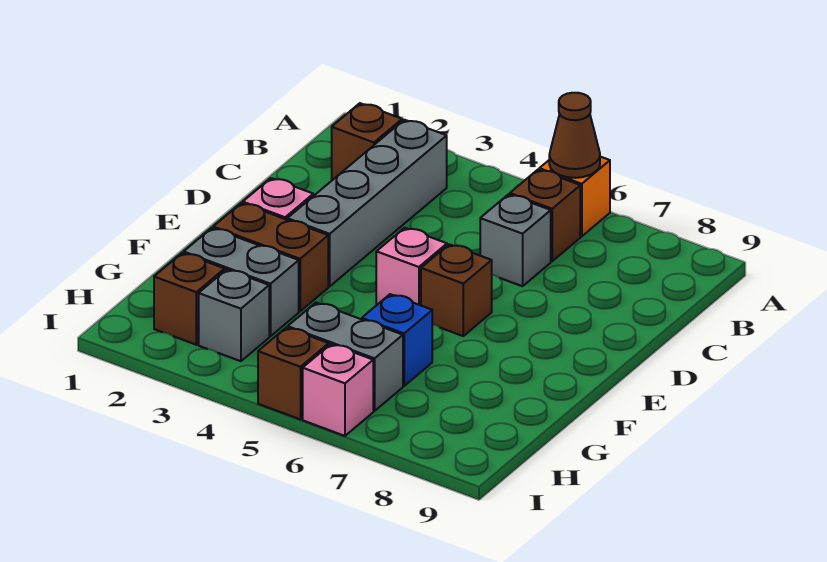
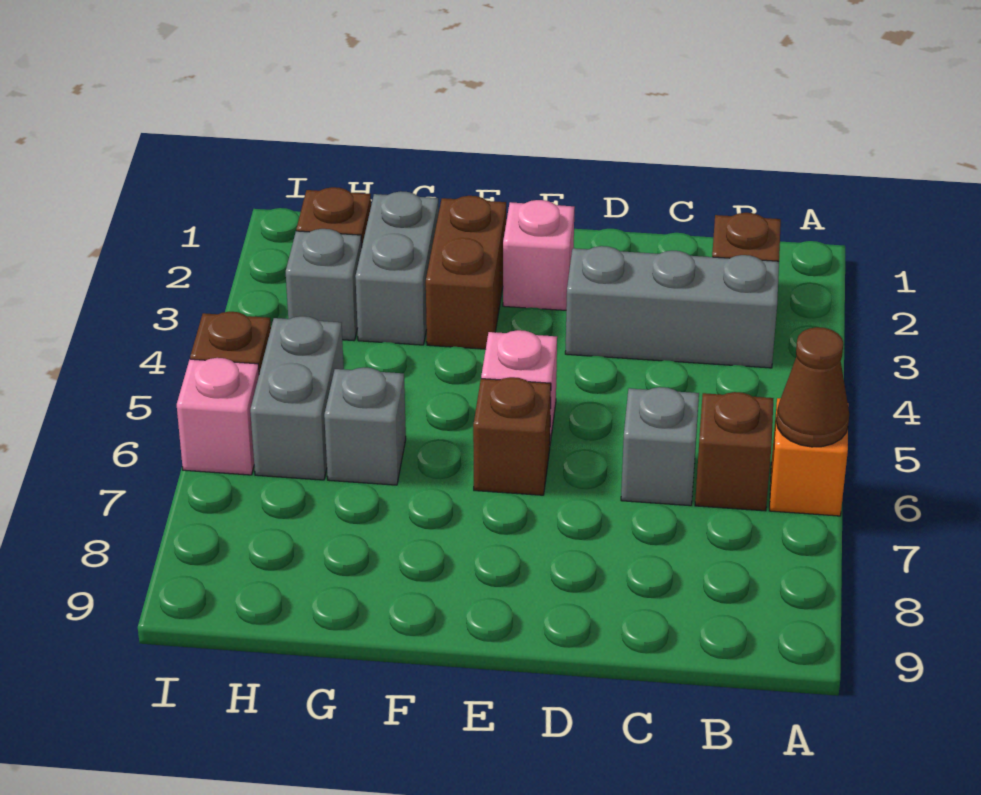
grey brick B3:E3 level 1 -> grey brick B3:D3 level 1
blue brick G6 level 1 -> grey brick G6 level 1

